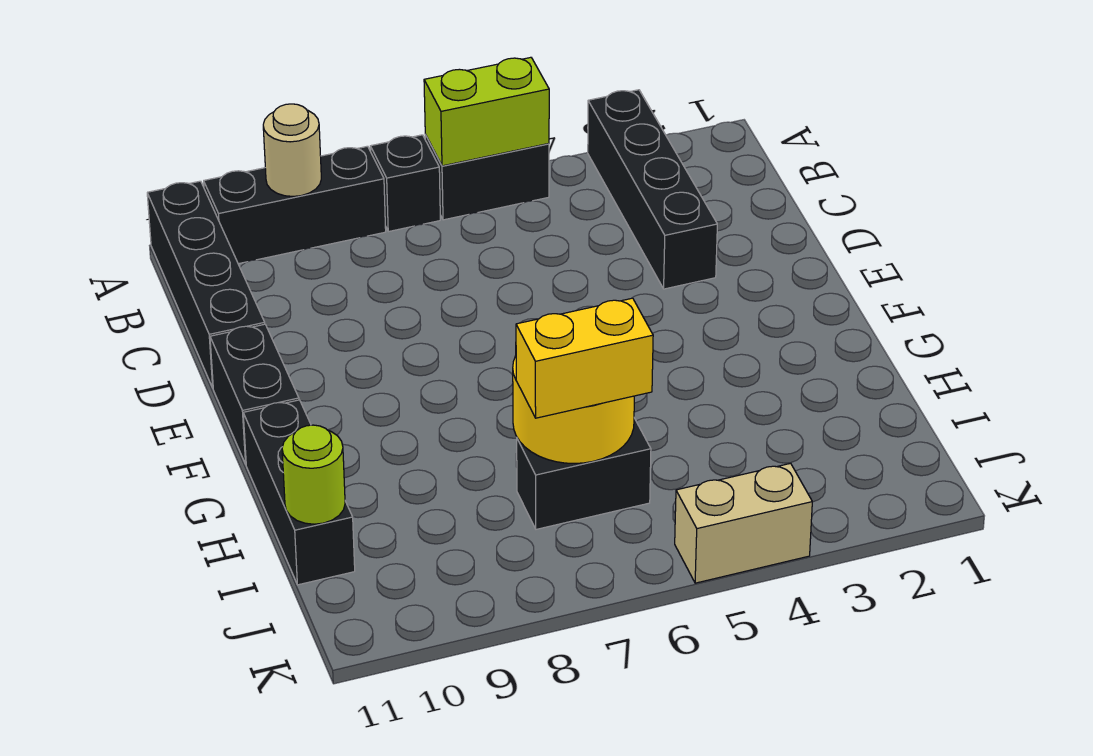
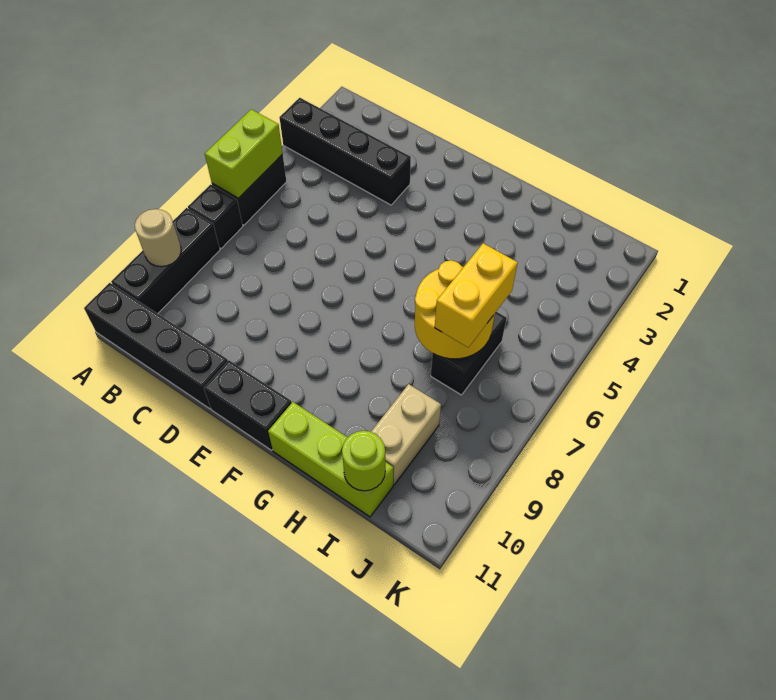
black brick G11:I11 level 1 -> lime brick G11:I11 level 1
tan brick K4:K5 level 1 -> tan brick I9:I10 level 1

